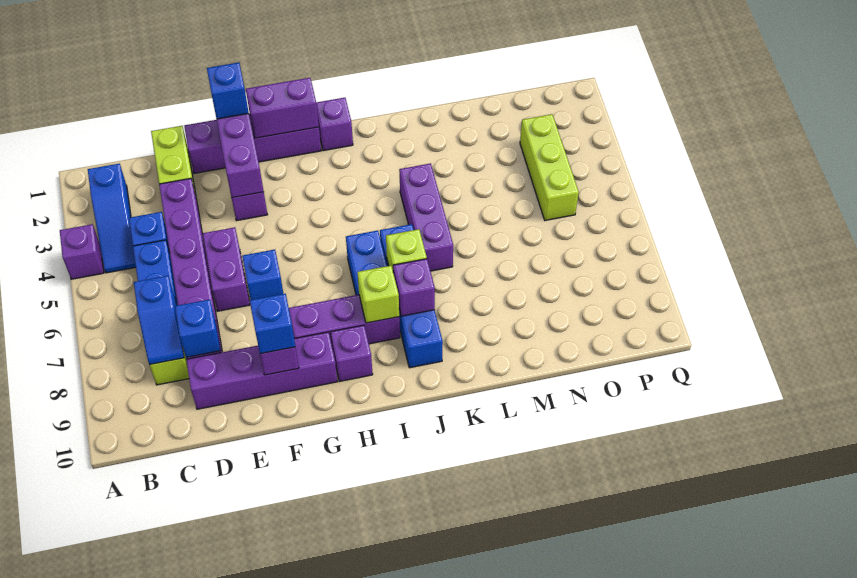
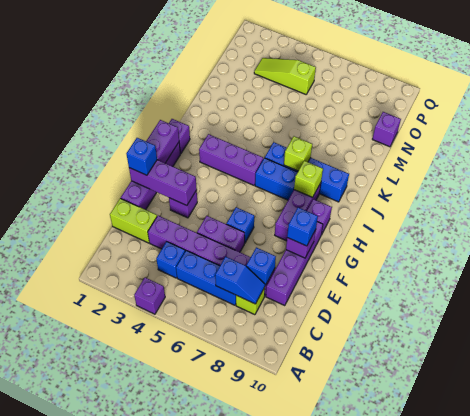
blue slope B2:B4 level 1 top 2 -> none
purple brick J8 level 2 -> purple brick N10 level 1
purple brick K4:K6 level 1 -> purple brick I3:I5 level 1
lime brick O3:O5 level 1 -> lime slope O3:O5 level 1 top 5

